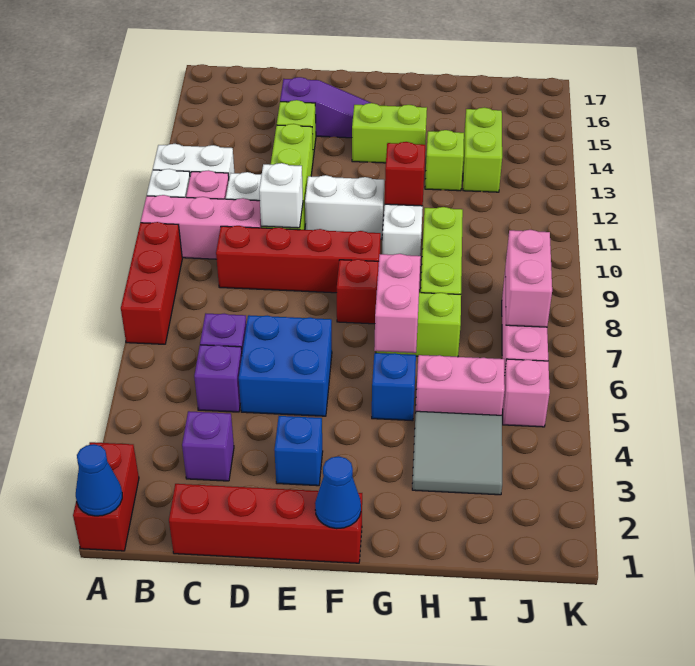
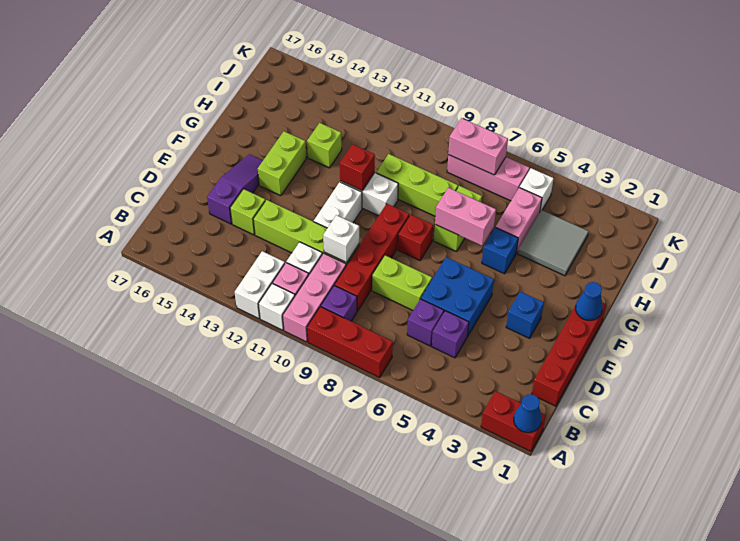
purple brick C3 level 1 -> purple brick B9 level 1
lime brick I13:I14 level 1 -> lime brick D7:D8 level 1
pink brick J5 level 1 -> white brick J5 level 1

